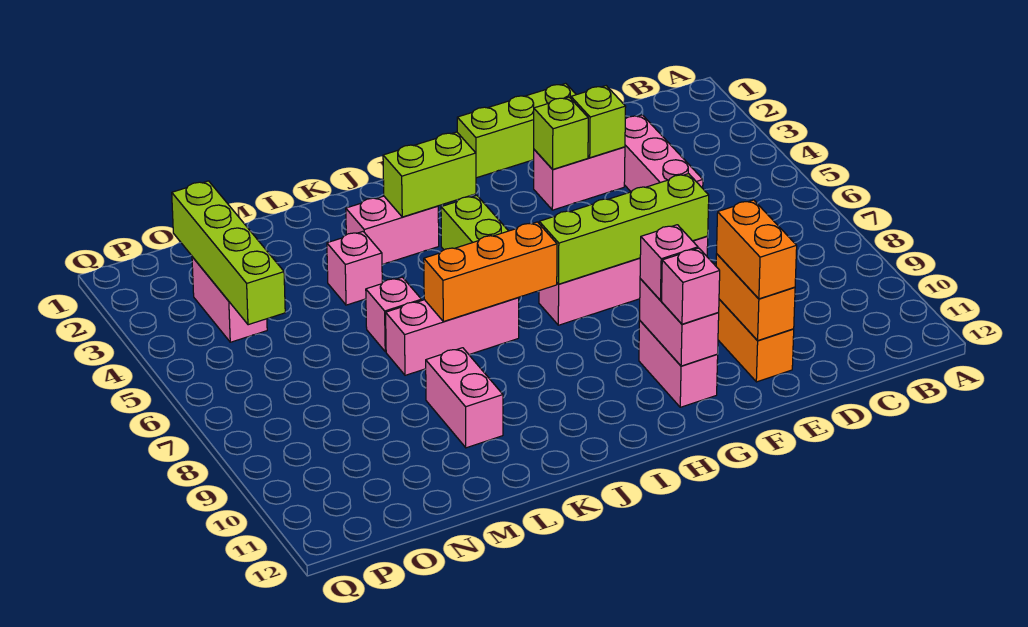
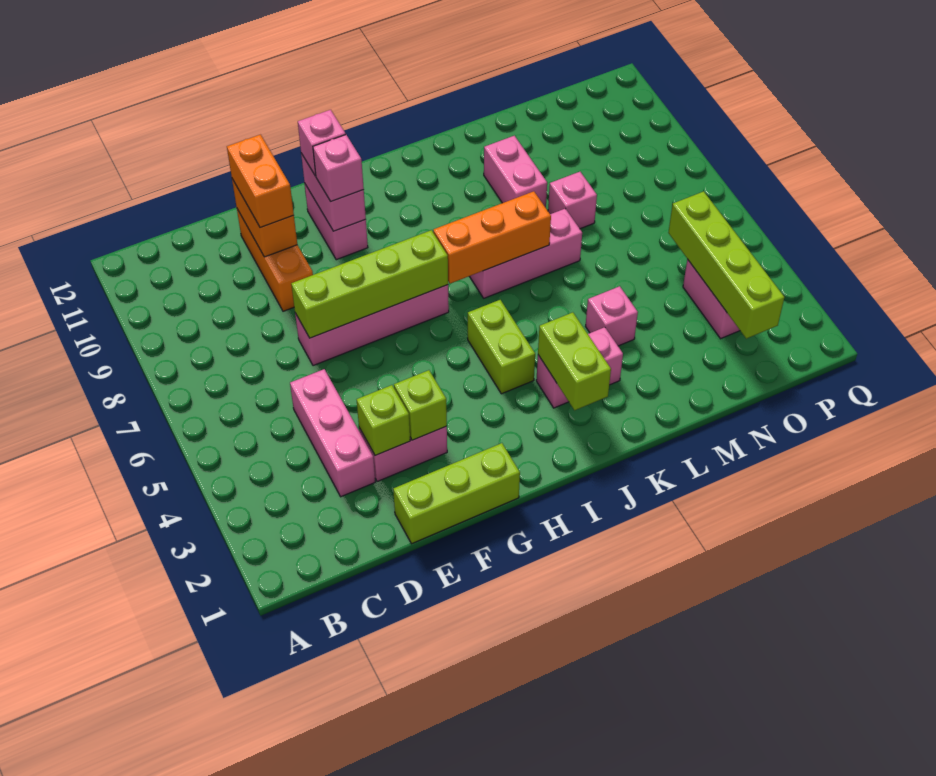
lime brick I3:J3 level 2 -> lime brick J2:J3 level 2
pink brick L6 level 1 -> pink brick M8 level 1

